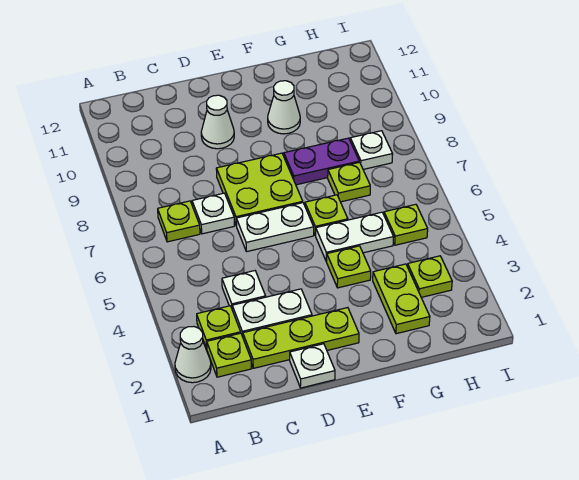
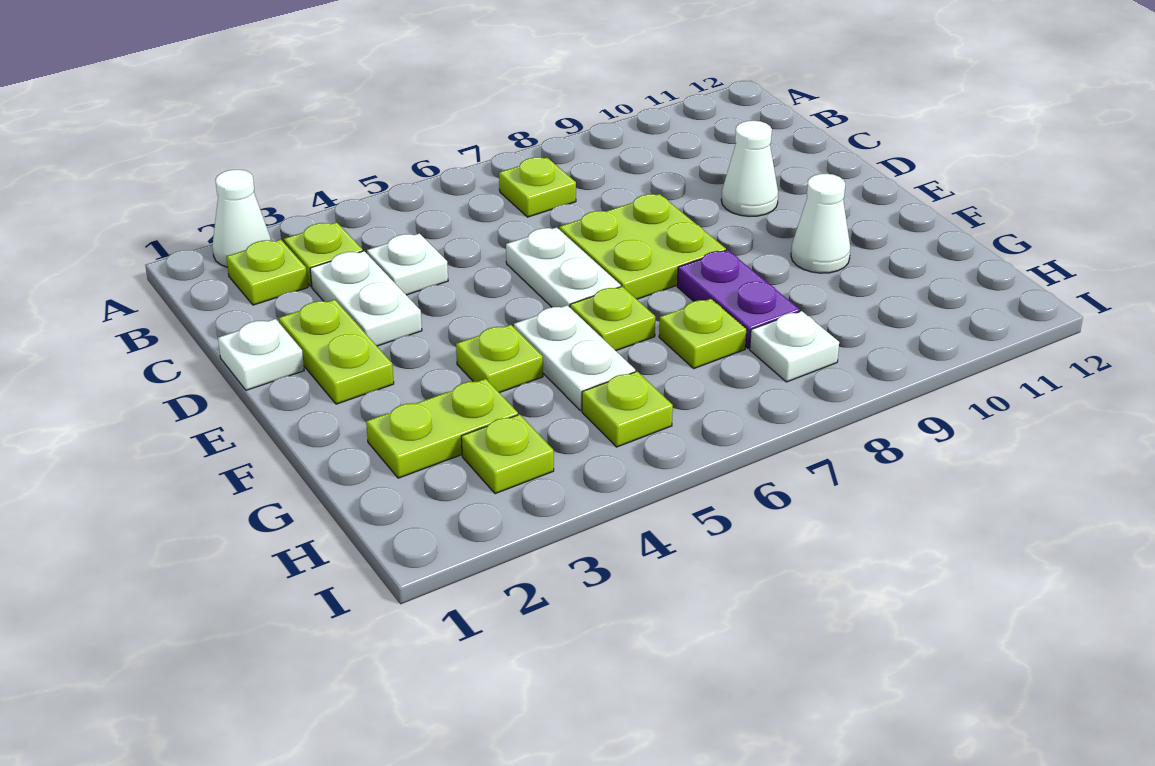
lime plate C2:E2 level 1 -> lime plate D2:E2 level 1
white plate C7 level 1 -> none

